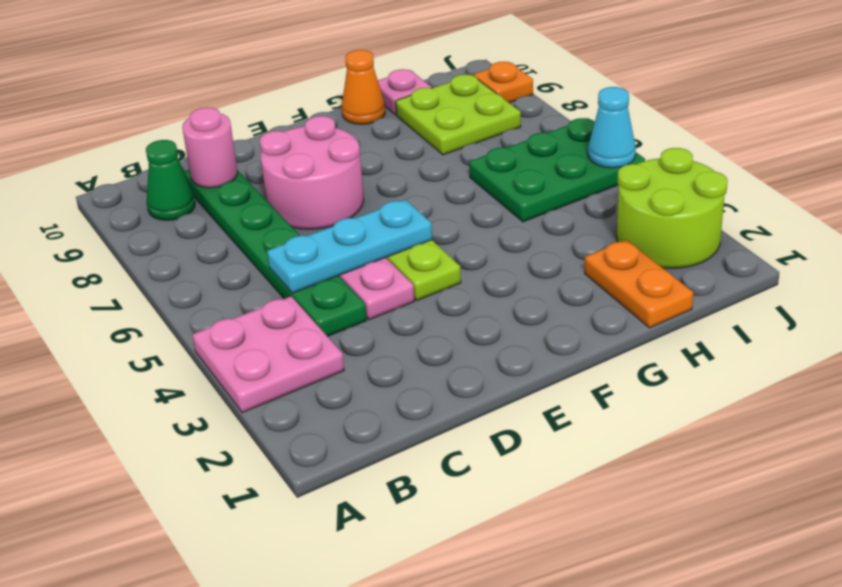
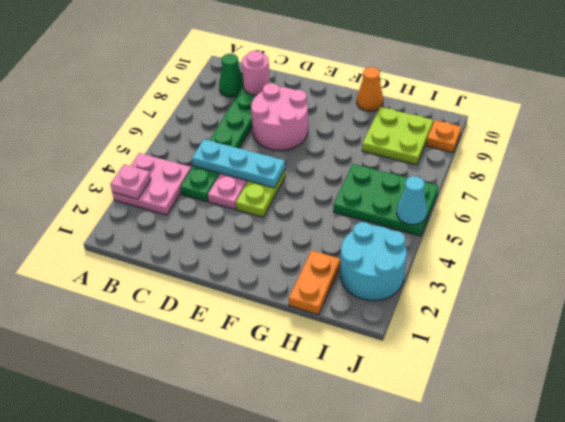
pink plate H10 level 1 -> pink plate A3 level 2
lime round brick I2:J3 level 1 -> cyan round brick I2:J3 level 1

